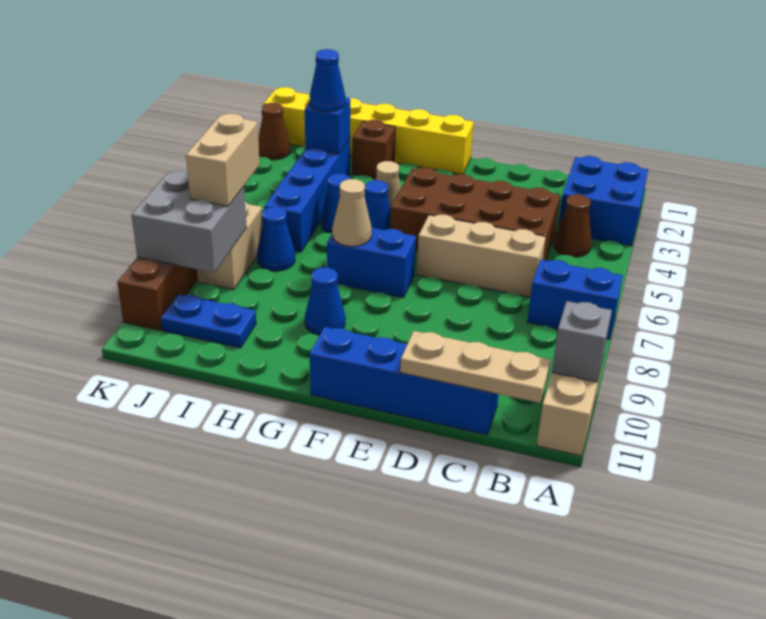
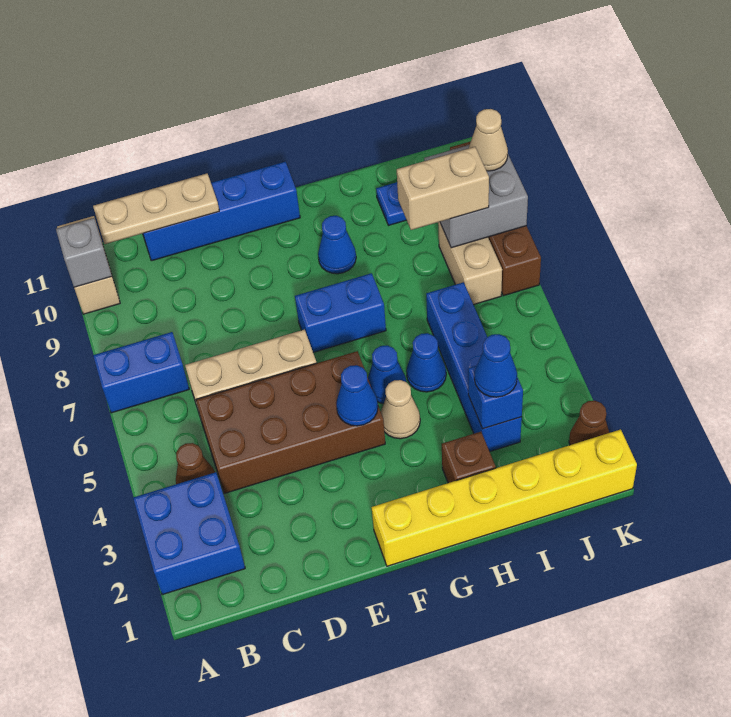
tan cone G7 level 2 -> tan cone K9 level 3
blue cone I7 level 1 -> blue cone F4 level 2
tan brick J7:J8 level 3 -> tan brick I8:J8 level 3

